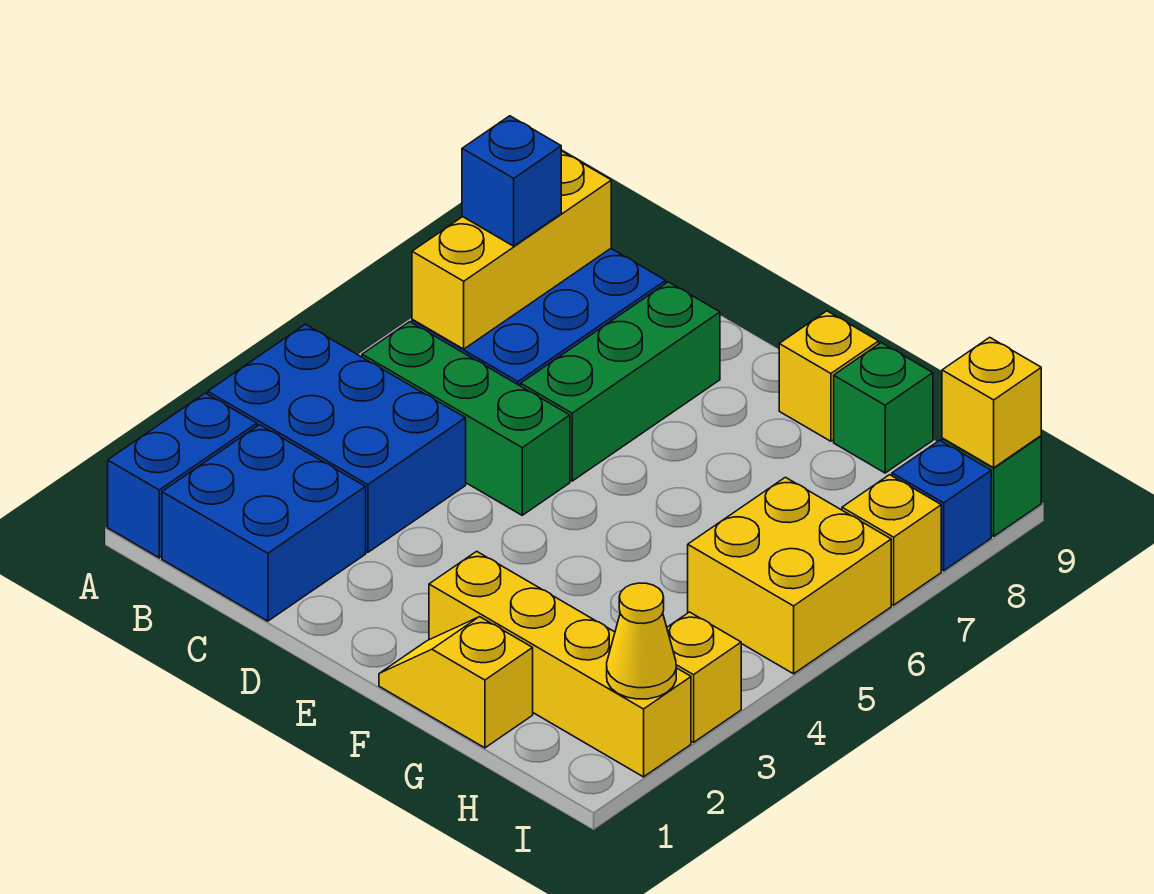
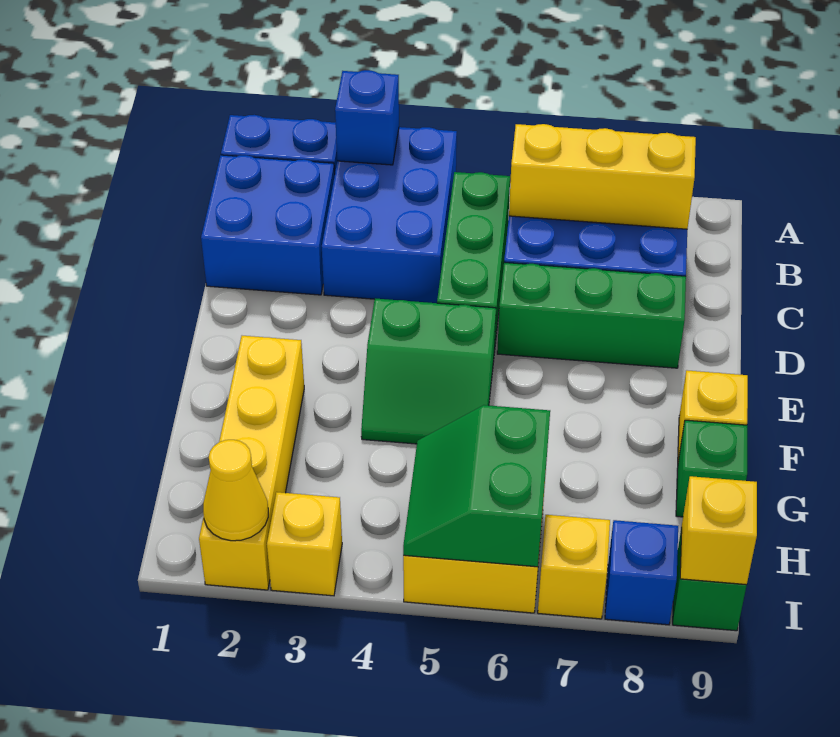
blue brick B7 level 3 -> blue brick A3 level 2
none -> green slope E4:F5 level 1 top E
yellow slope F1:G1 level 1 top G -> none
none -> green slope H5:I6 level 2 top 6

